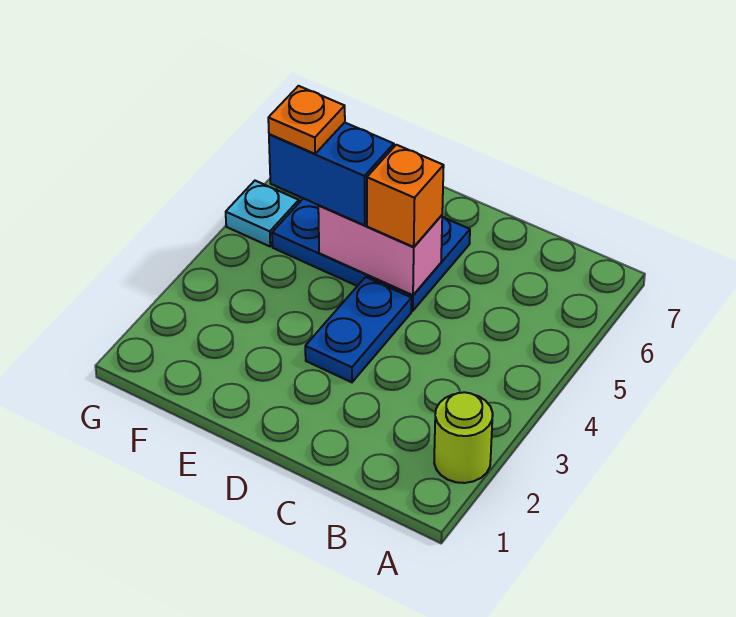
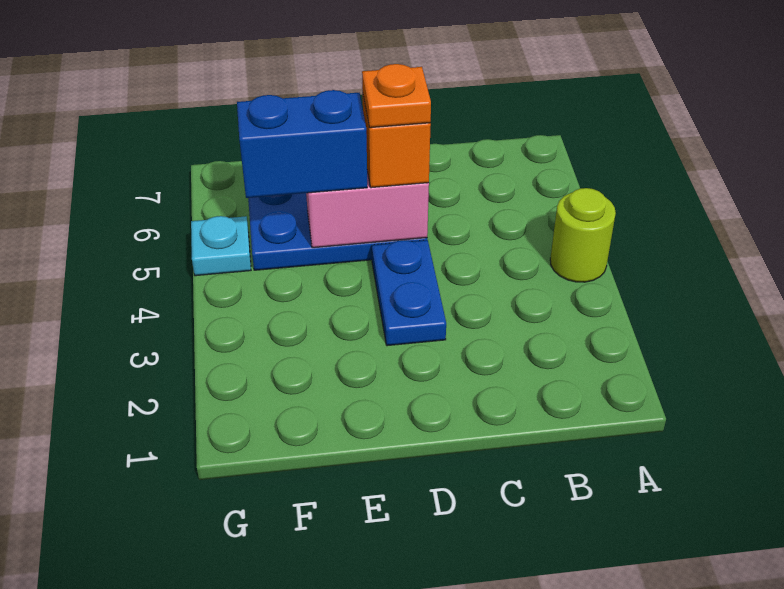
lime round brick A2 level 1 -> lime round brick A4 level 1
orange plate F5 level 4 -> orange plate D5 level 4

